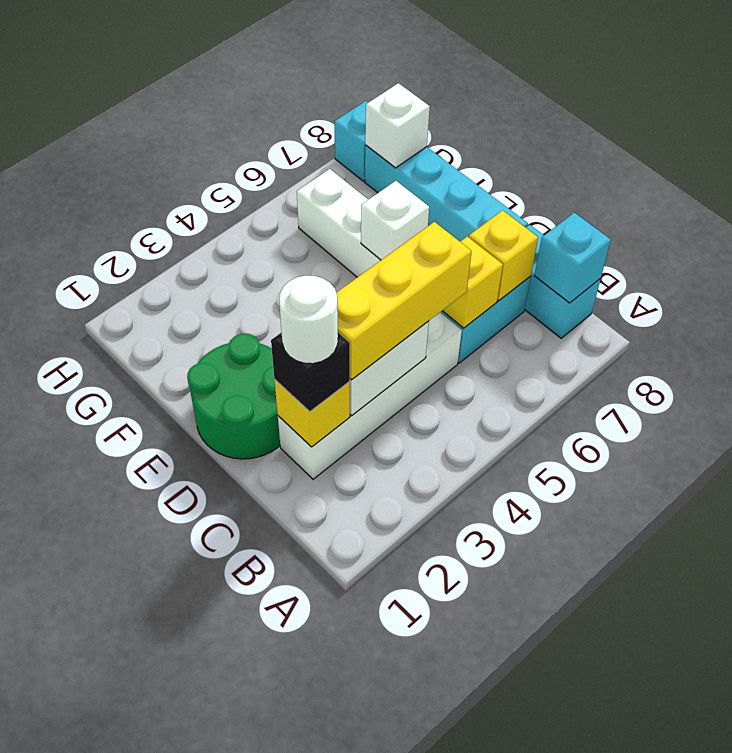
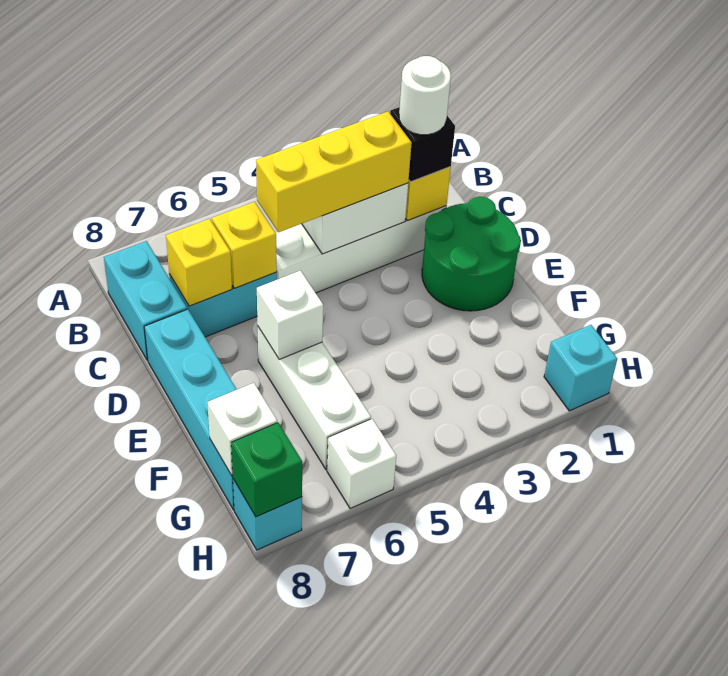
cyan brick B8 level 2 -> cyan brick H1 level 1
none -> white brick H6 level 1
none -> green brick H8 level 2

